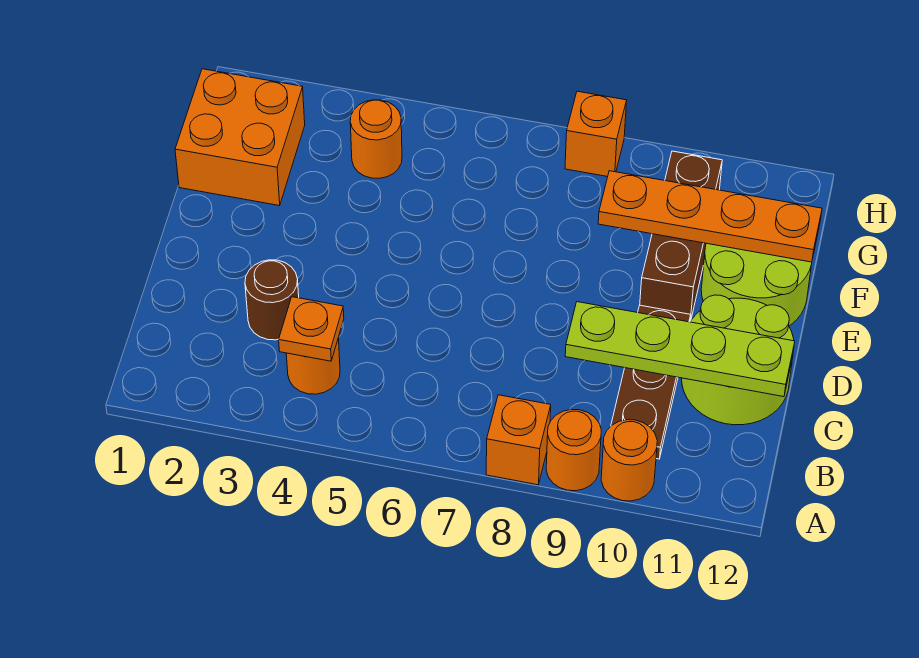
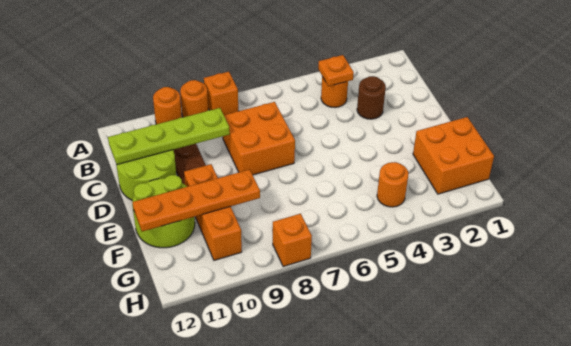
none -> orange brick C7:D8 level 1
brown brick E10:G10 level 1 -> orange brick E10:G10 level 1

